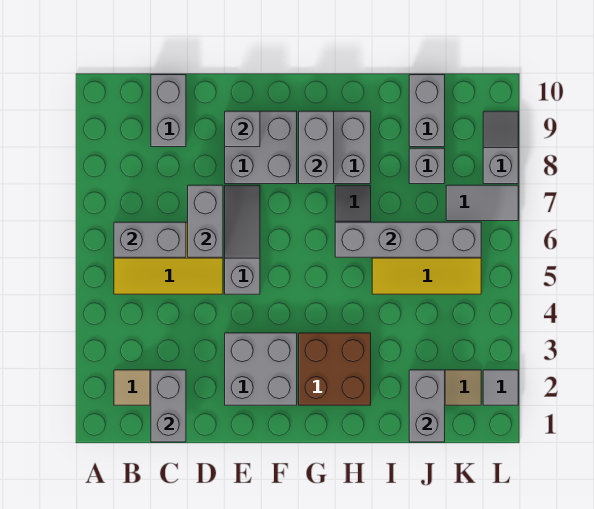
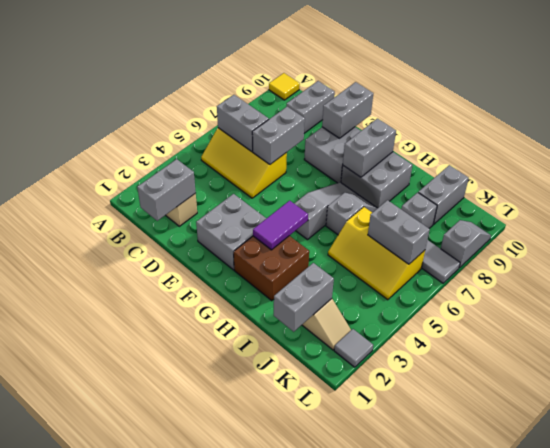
none -> yellow tile A10 level 1
grey slope E5:E7 level 1 top 5 -> grey slope G5:G7 level 1 top 5
grey brick E9 level 2 -> grey brick E9:E10 level 2
none -> purple tile G3:G4 level 2
grey brick H6:K6 level 2 -> grey brick J6:K6 level 2

